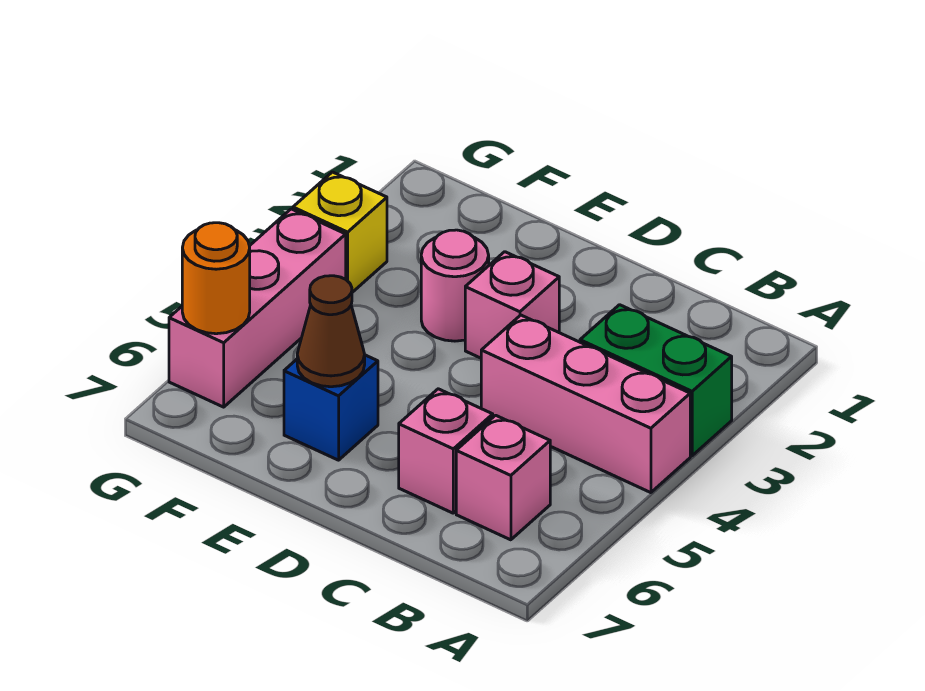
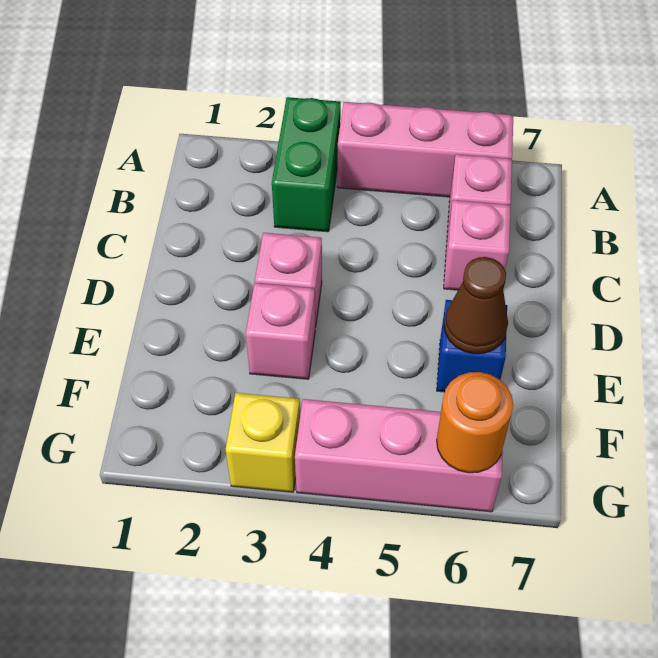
pink brick A4:C4 level 1 -> pink brick A4:A6 level 1
pink round brick E3 level 1 -> pink brick E3 level 1

